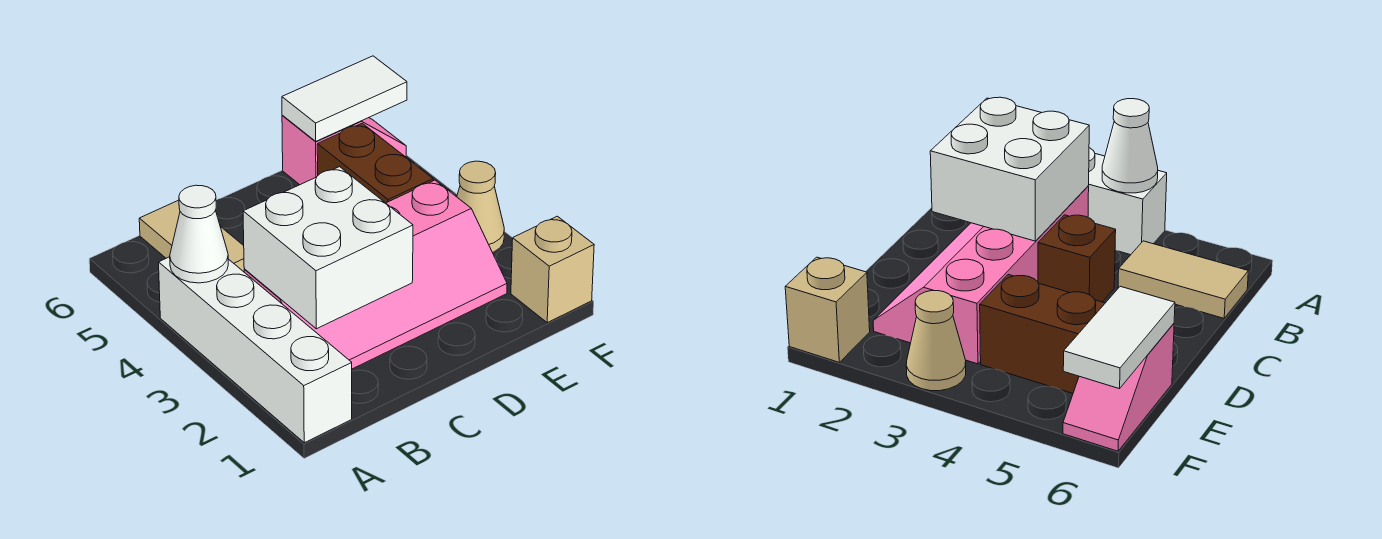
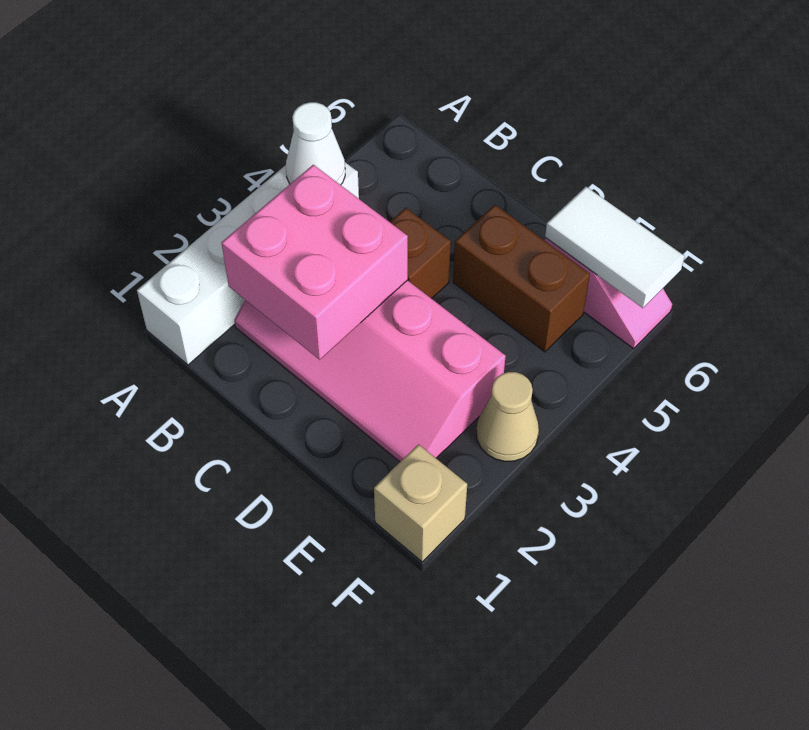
white brick B2:C3 level 2 -> pink brick B2:C3 level 2
tan tile B5:B6 level 1 -> none
brown brick E4:E5 level 1 -> brown brick D5:E5 level 1

